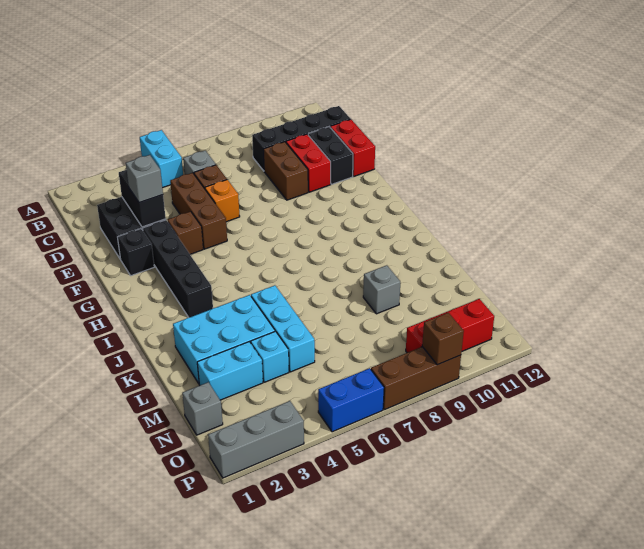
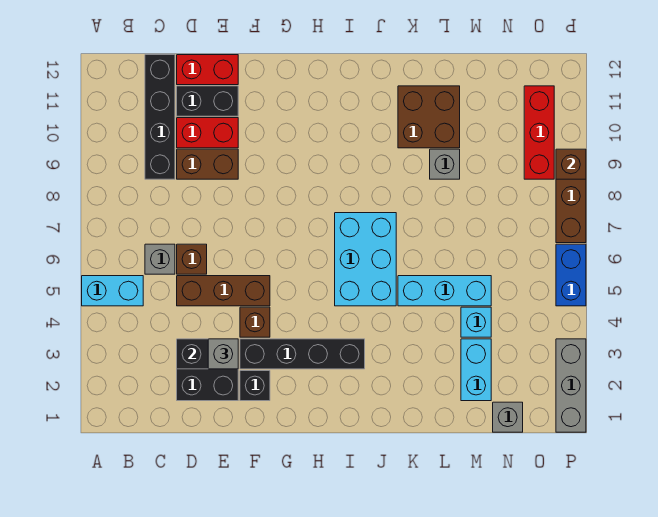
orange brick E6 level 1 -> none
cyan brick K2:L4 level 1 -> cyan brick I5:J7 level 1
none -> brown brick K10:L11 level 1

